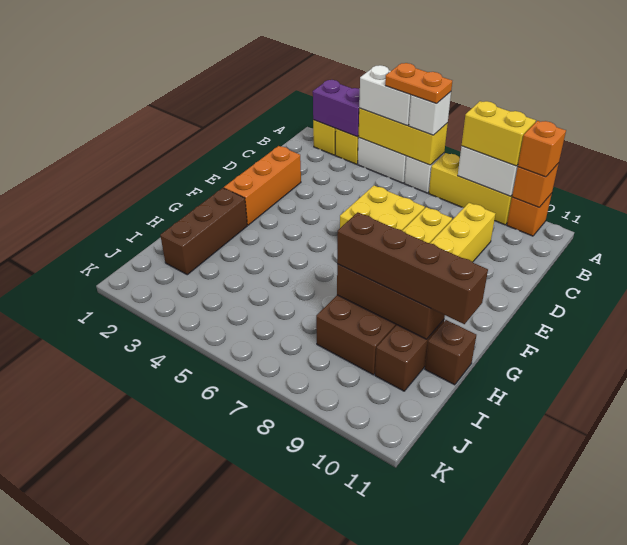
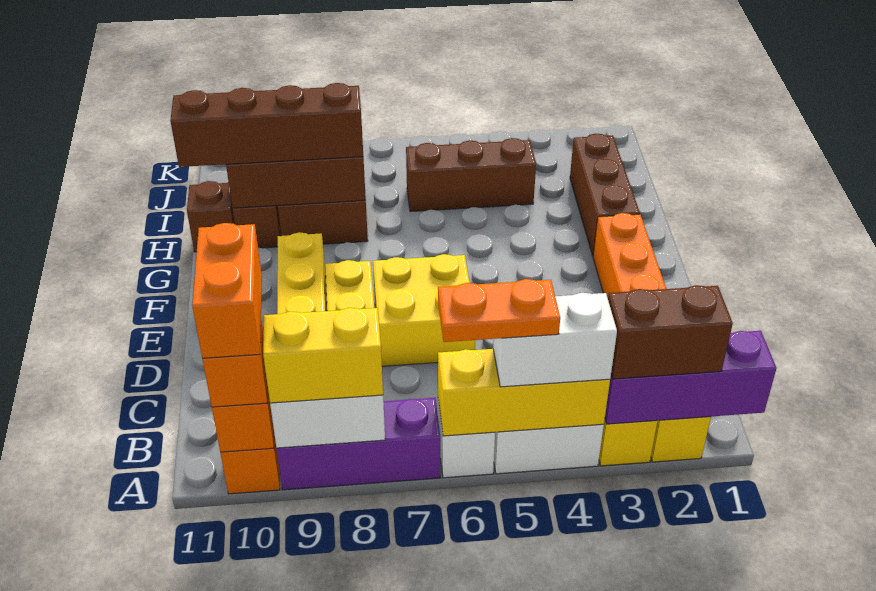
purple brick A2:A3 level 2 -> purple brick A1:A3 level 2
none -> brown brick A2:A3 level 3
white brick A6 level 3 -> none
yellow brick A7:A9 level 1 -> purple brick A7:A9 level 1
none -> orange brick A10:B10 level 4
none -> brown brick I4:I6 level 1

